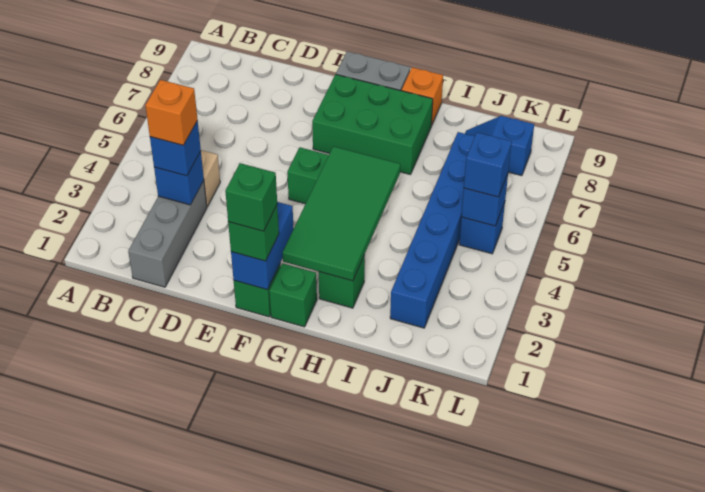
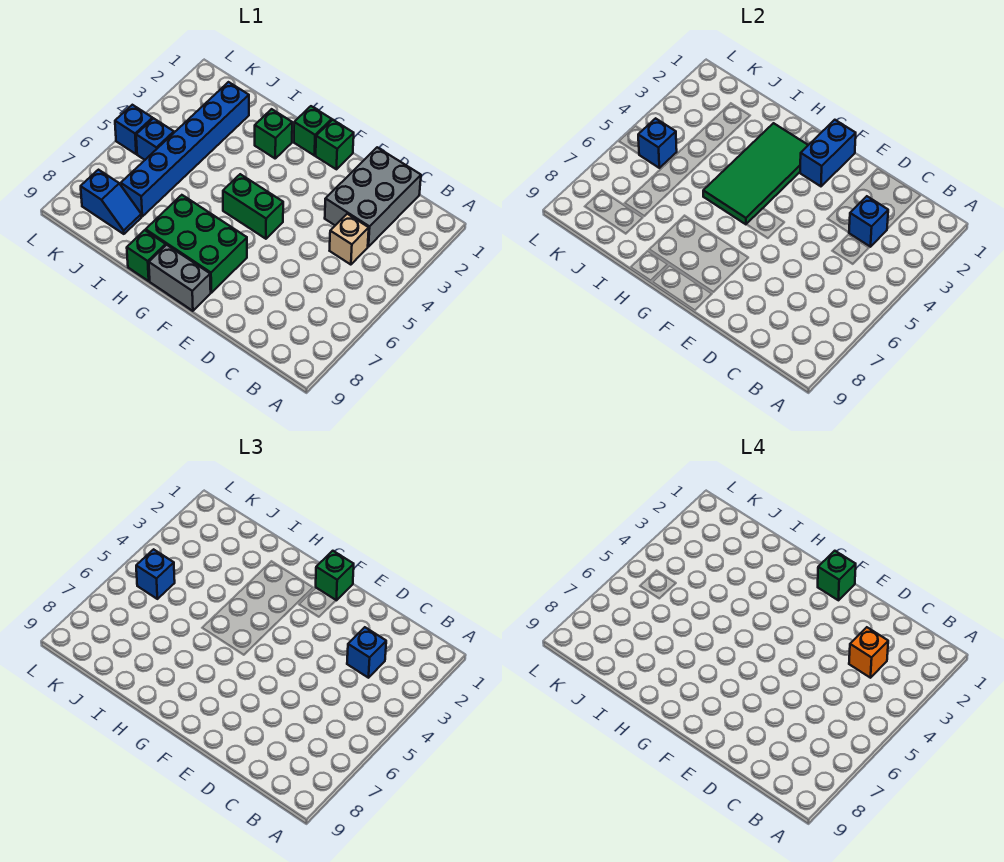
grey brick C1:C3 level 1 -> grey brick C1:D3 level 1
orange brick H9 level 1 -> green brick H9 level 1
none -> blue brick L5 level 1

